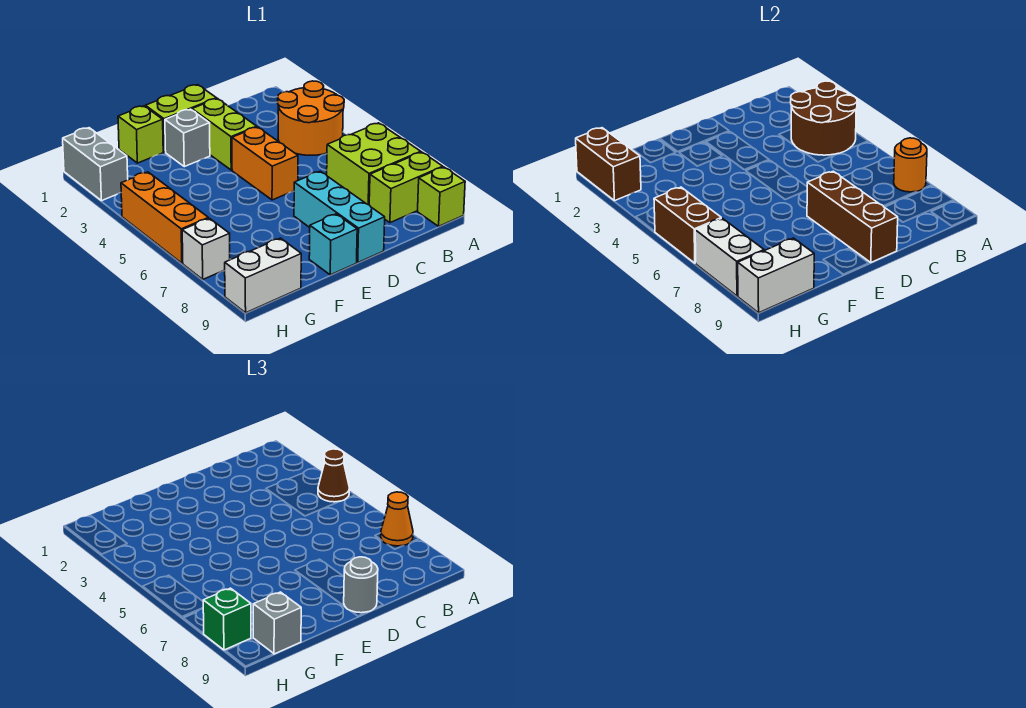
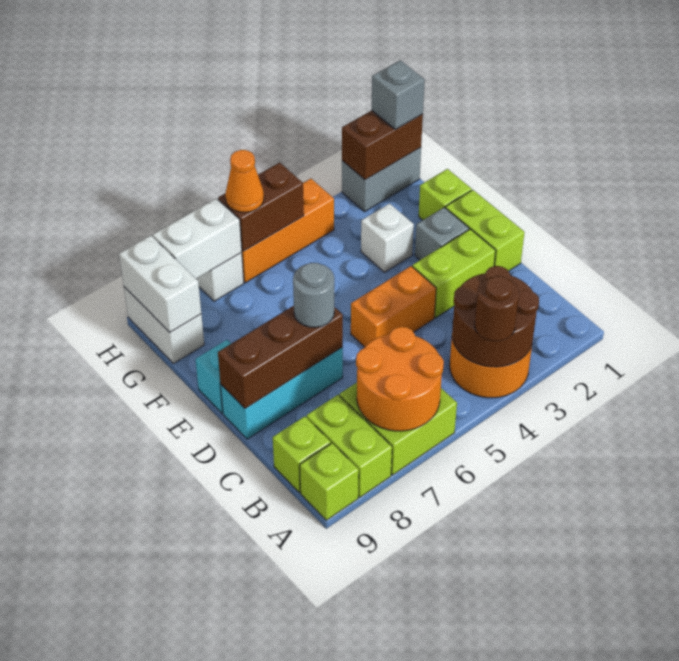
brown cone A4 level 3 -> brown round brick A4 level 3
orange round brick A7 level 2 -> orange round brick A6:B7 level 2
orange cone A7 level 3 -> orange cone H6 level 3
none -> lime brick B9 level 1
grey round brick D9 level 3 -> grey round brick D7 level 3
none -> white brick F3 level 1
grey brick G9 level 3 -> grey brick H1 level 3
green brick H8 level 3 -> none

